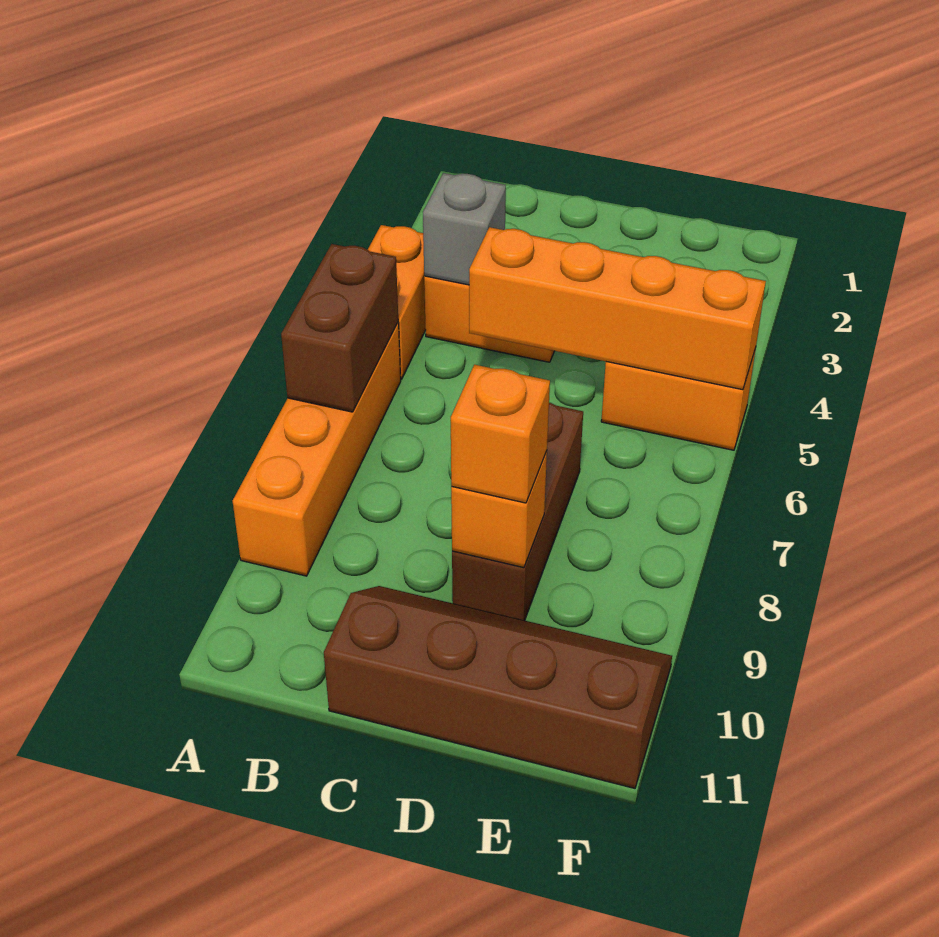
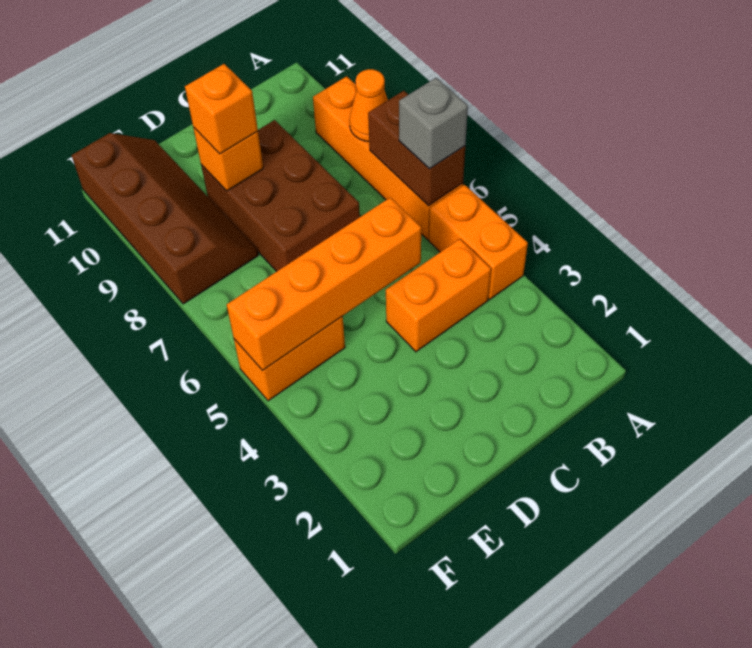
none -> orange cone A8 level 2
grey brick B4 level 2 -> grey brick A6 level 3
brown slope C10:F11 level 1 top 11 -> brown slope E8:F11 level 1 top F
brown brick D7:D9 level 1 -> brown brick C7:D9 level 1

